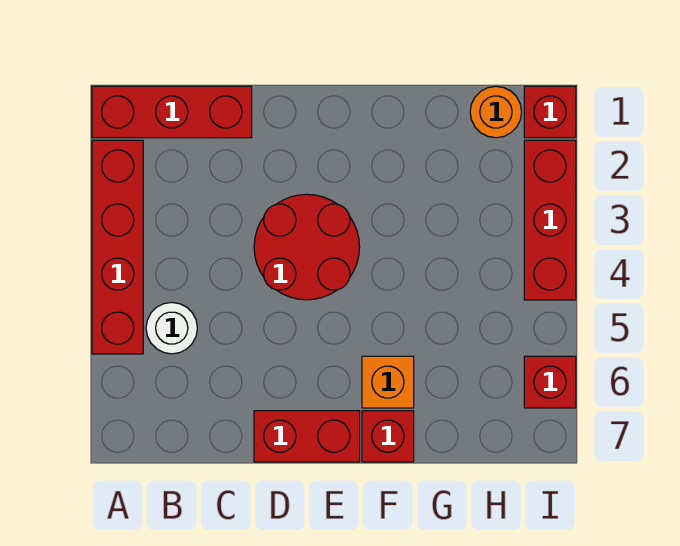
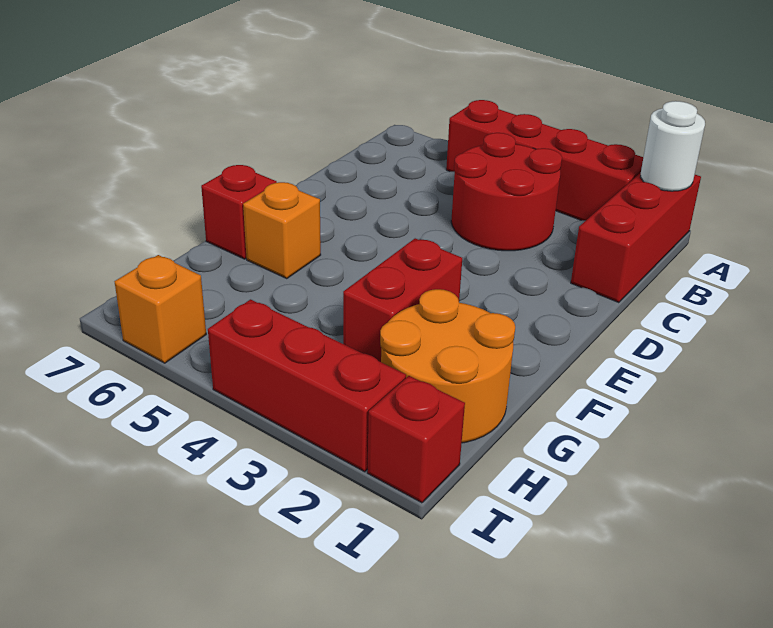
white round brick B5 level 1 -> white round brick A1 level 2
red round brick D3:E4 level 1 -> red round brick B3:C4 level 1
red brick D7:E7 level 1 -> red brick F3:G3 level 1
orange round brick H1 level 1 -> orange round brick G1:H2 level 1
red brick I6 level 1 -> orange brick I6 level 1

